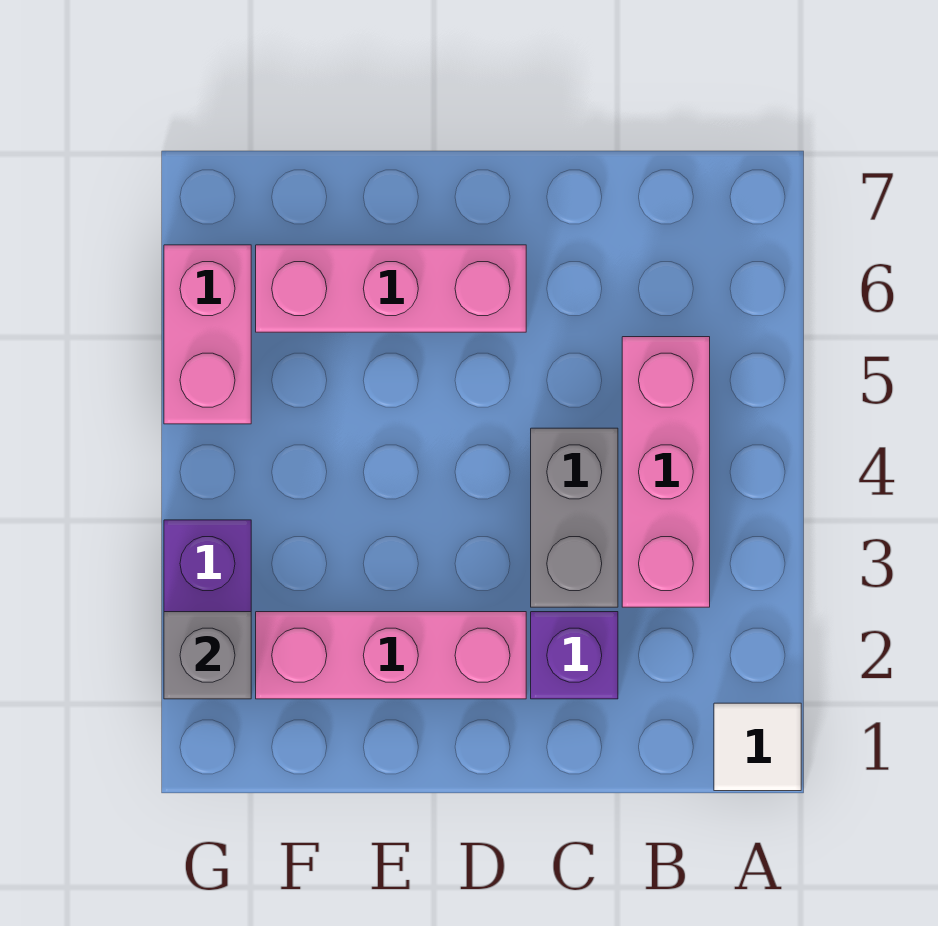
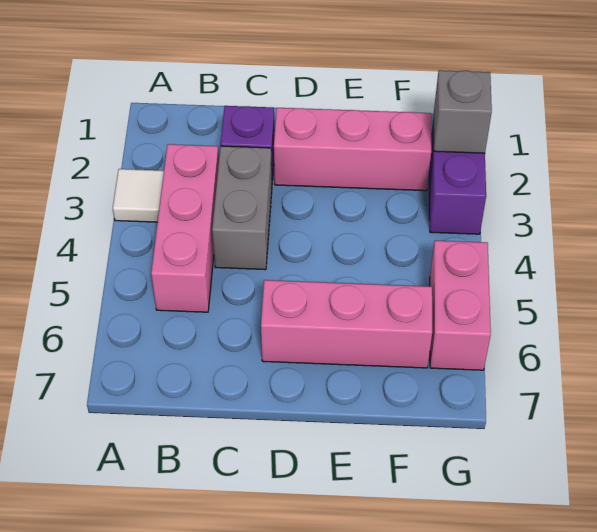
white tile A1 level 1 -> white tile A3 level 1

